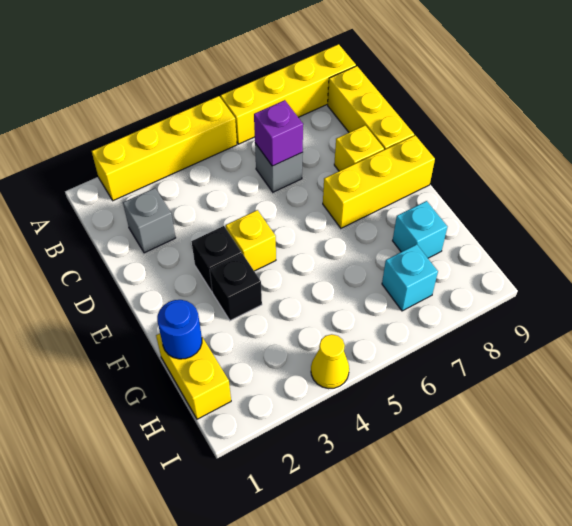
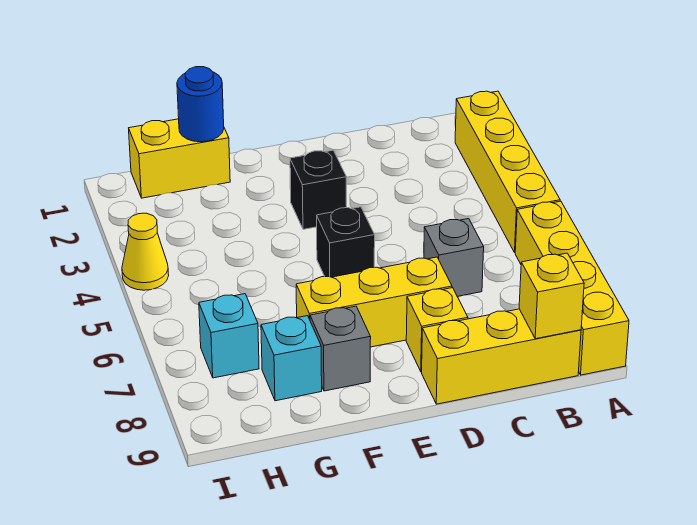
grey brick C2 level 1 -> grey brick F8 level 1
purple brick C6 level 2 -> none
yellow brick E4 level 1 -> yellow brick B9 level 2
yellow brick E7:E9 level 1 -> yellow brick D7:F7 level 1
black brick F3 level 1 -> black brick E5 level 1

